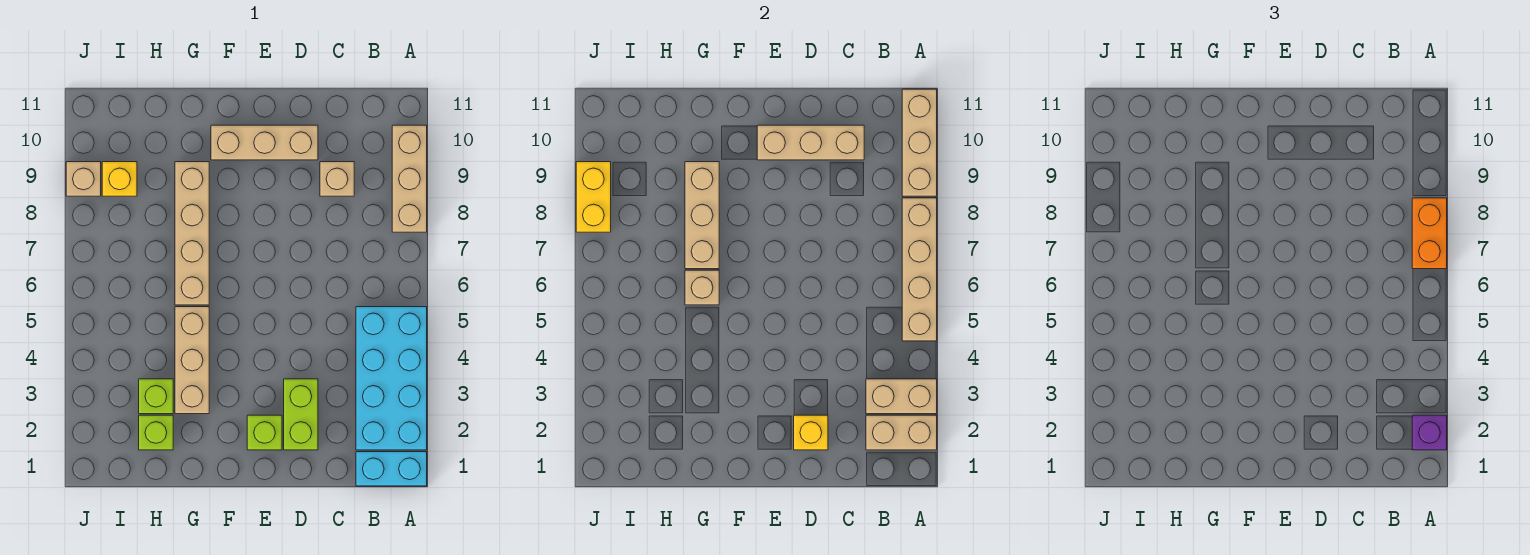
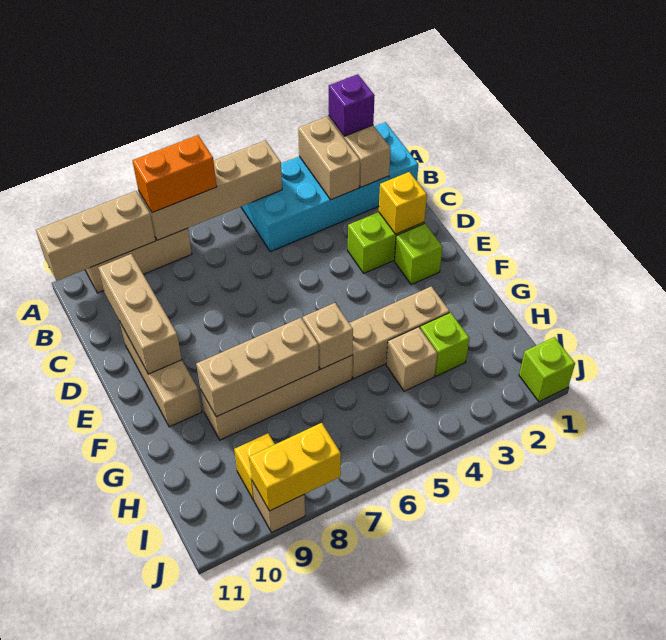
tan brick C9 level 1 -> tan brick H4 level 1
lime brick H2 level 1 -> lime brick J1 level 1

